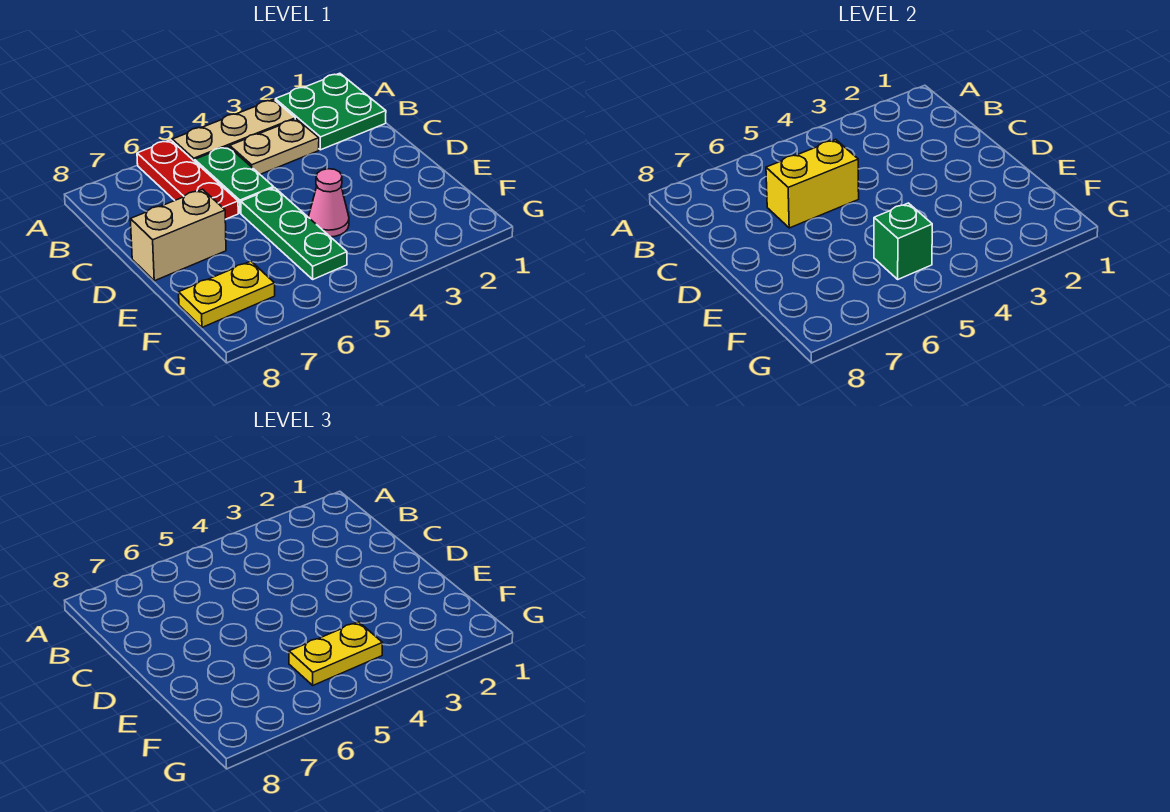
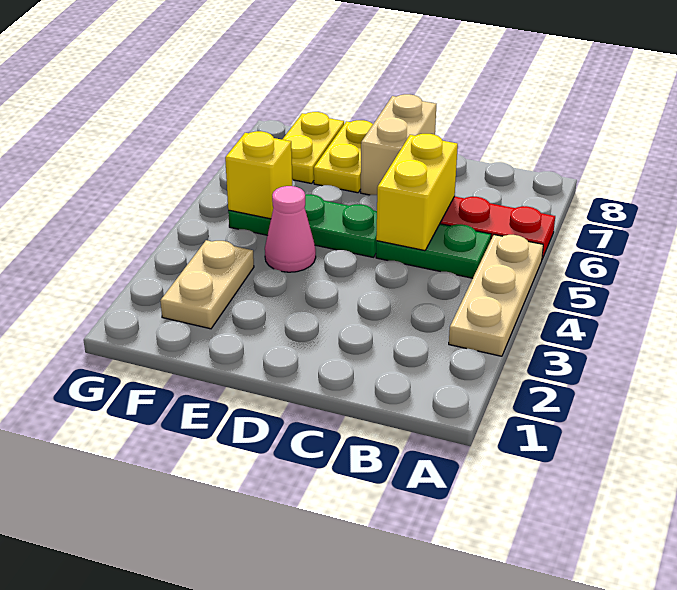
green plate A1:B2 level 1 -> none
tan plate B3:B4 level 1 -> tan plate F2:F3 level 1
yellow plate F4:F5 level 3 -> yellow plate E7:E8 level 1
green brick F5 level 2 -> yellow brick F5 level 2

